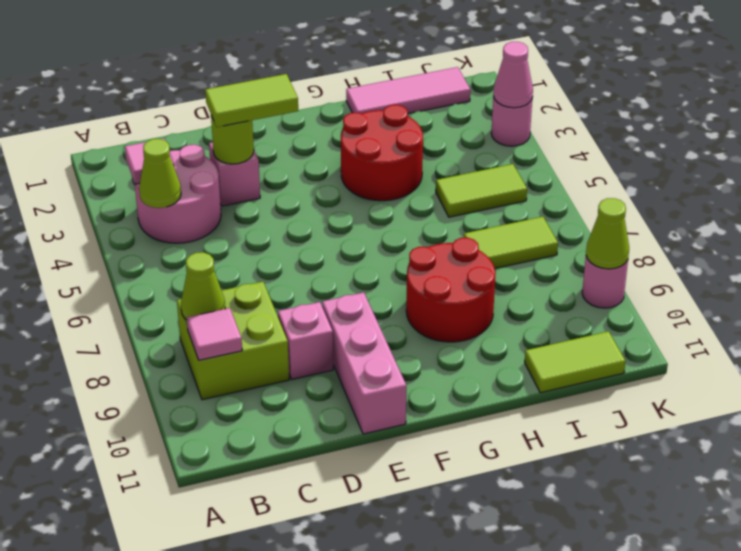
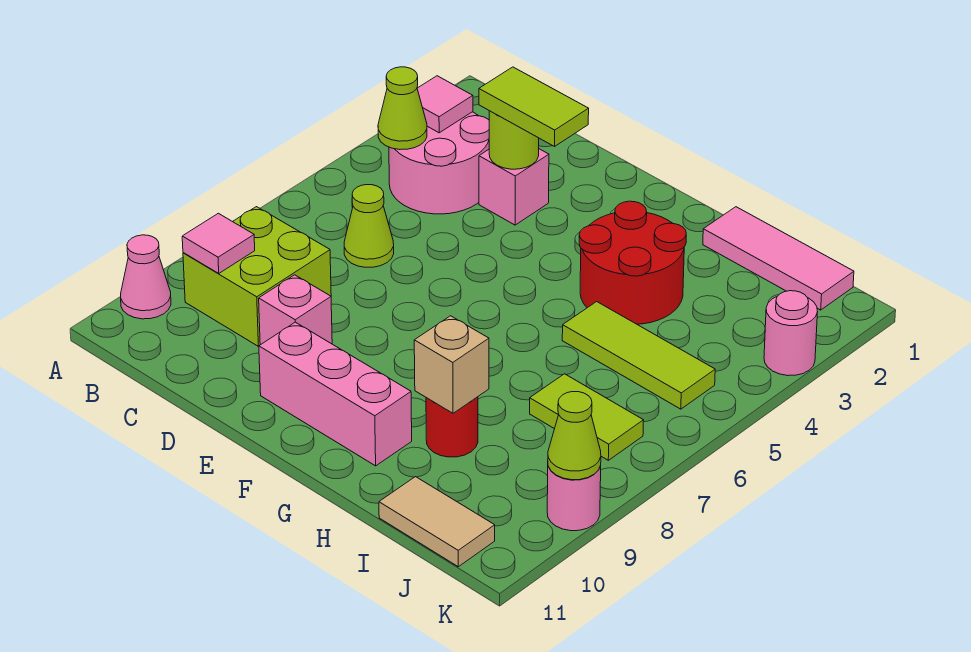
lime cone B8 level 2 -> lime cone C6 level 1
pink brick E9:E11 level 1 -> pink brick E10:G10 level 1
red round brick G8:H9 level 1 -> red round brick H9 level 1
none -> tan brick H9 level 2
lime tile I5:J5 level 1 -> lime tile H5:J5 level 1
lime tile I11:J11 level 1 -> tan tile I11:J11 level 1
pink cone K3 level 2 -> pink cone A10 level 1

